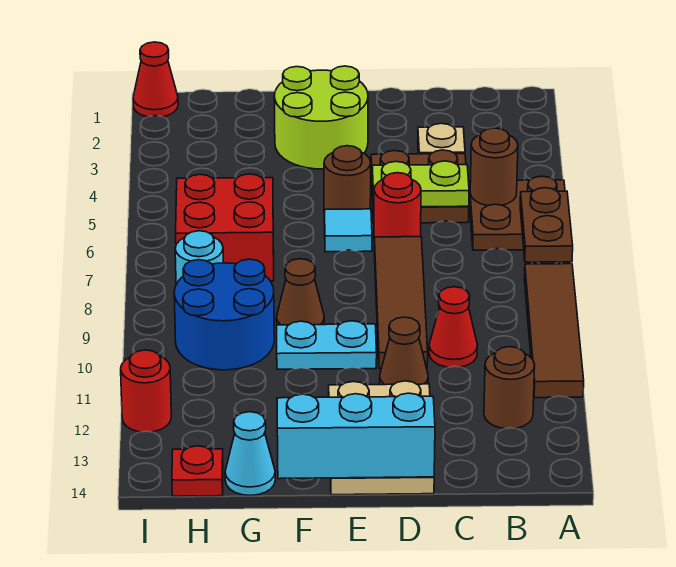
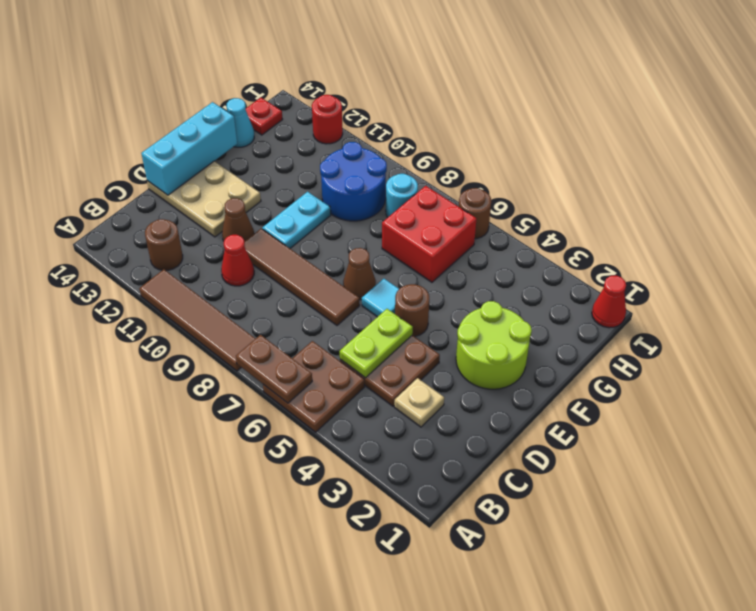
brown round brick B5 level 2 -> brown round brick I6 level 1
red round brick D6 level 1 -> none
brown cone F9 level 1 -> brown cone E7 level 1

